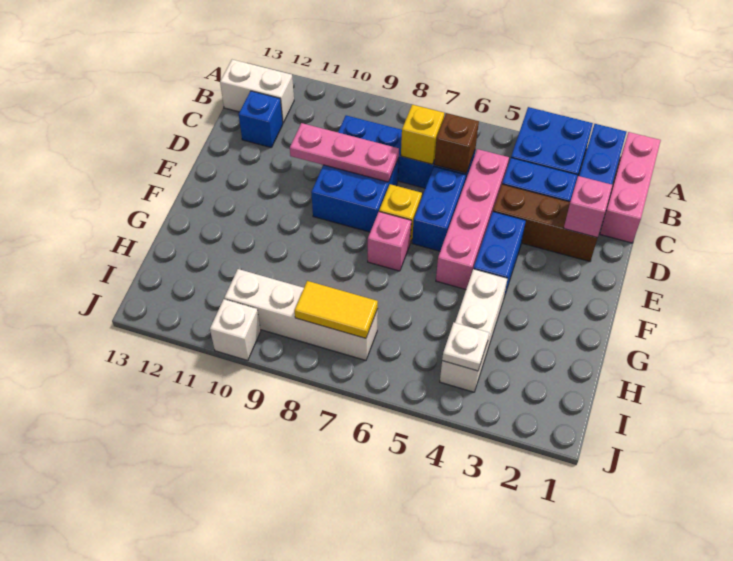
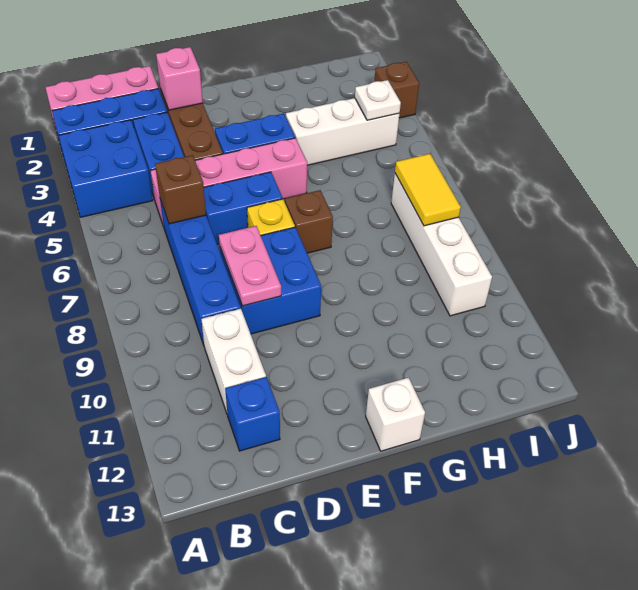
white brick B12:B13 level 1 -> white brick C10:C11 level 1
yellow brick C7 level 2 -> none
pink plate D8:D10 level 2 -> pink plate D8:D9 level 2
pink brick F7 level 1 -> brown brick F7 level 1
none -> brown brick J3 level 1
white brick J10 level 1 -> white brick F13 level 1

